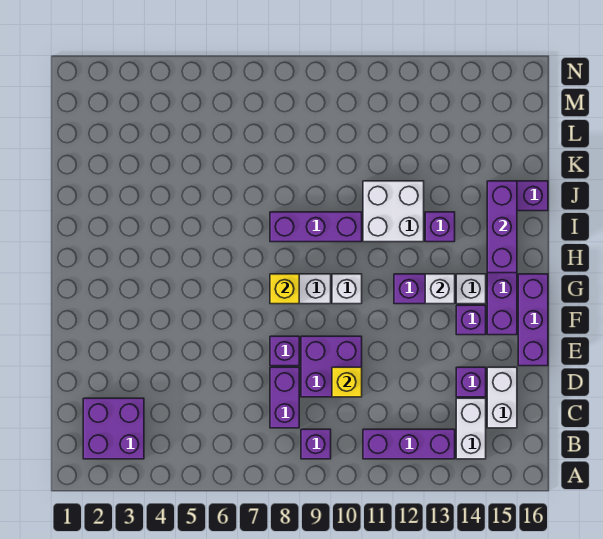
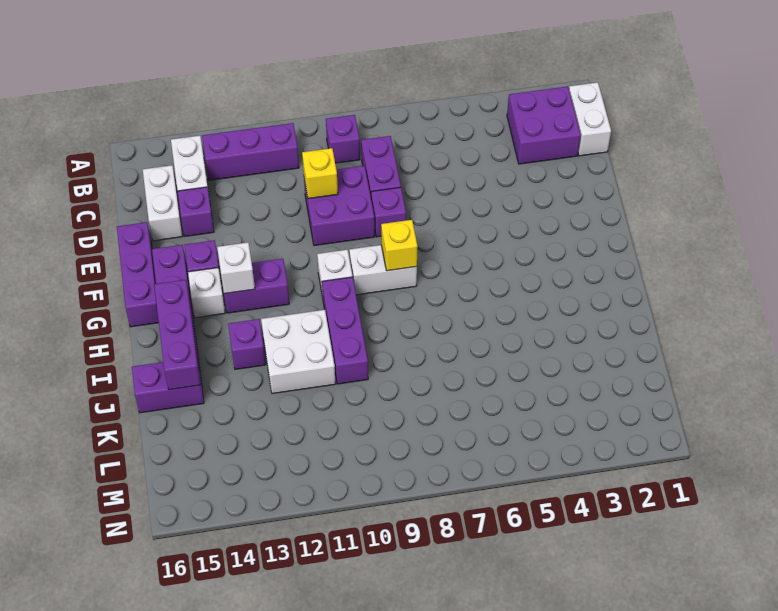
none -> white brick B1:C1 level 1
purple brick I8:I10 level 1 -> purple brick H10:J10 level 1

